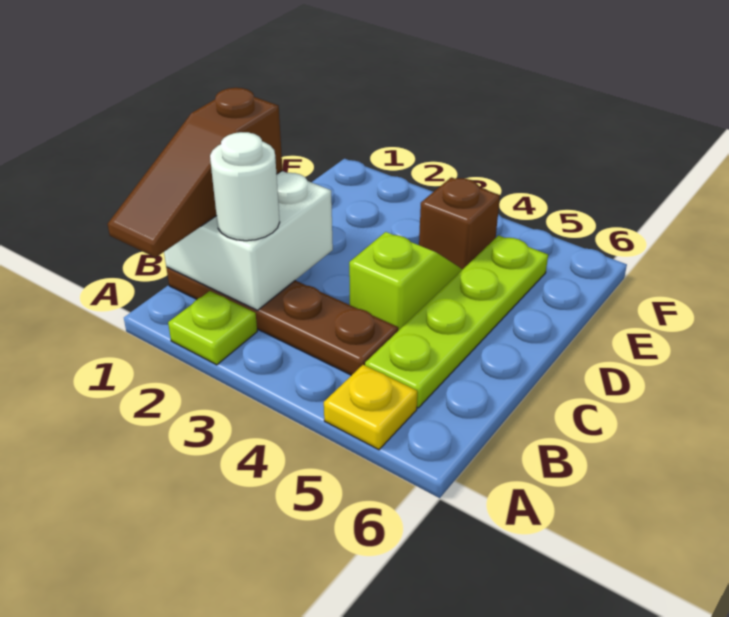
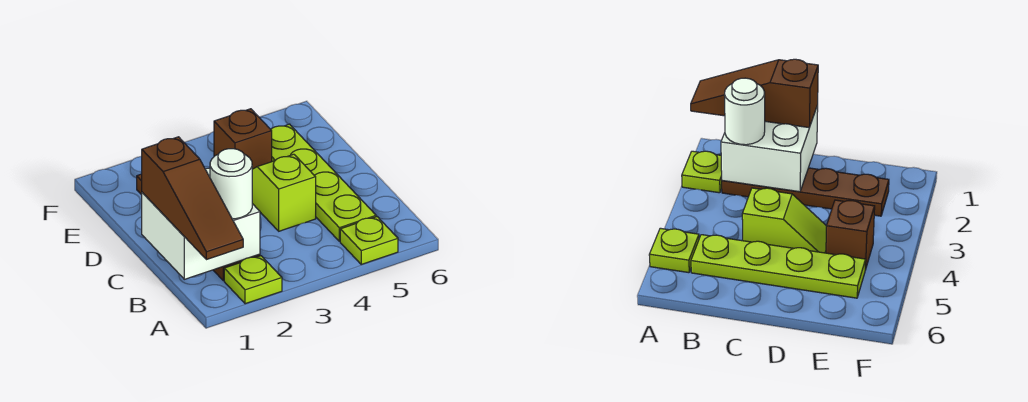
yellow plate A5 level 1 -> lime plate A5 level 1
brown plate B1:B4 level 1 -> brown plate B2:E2 level 1

